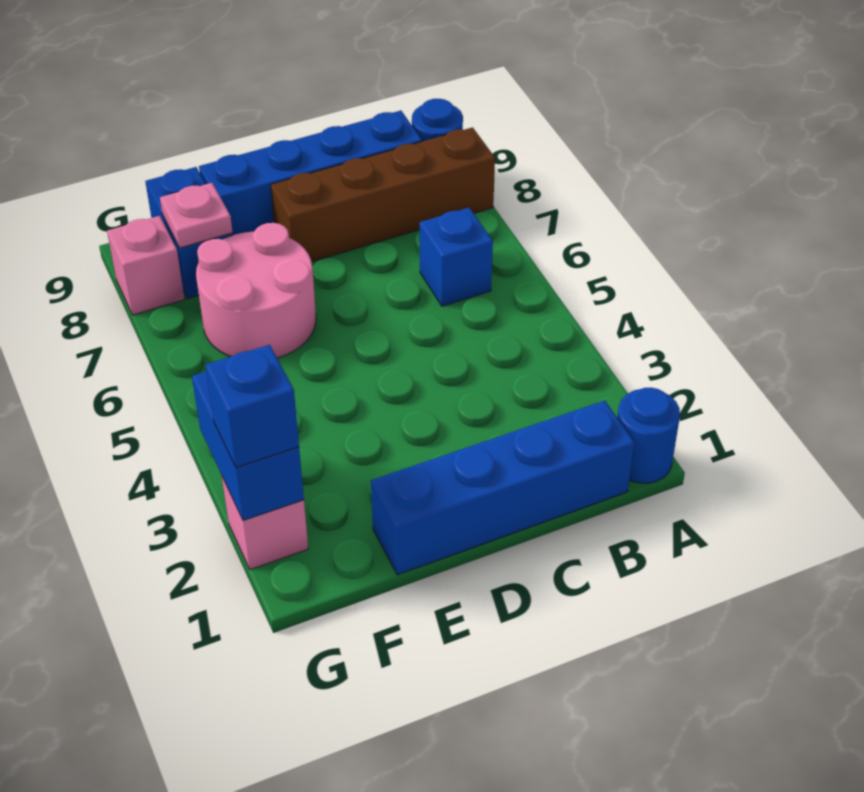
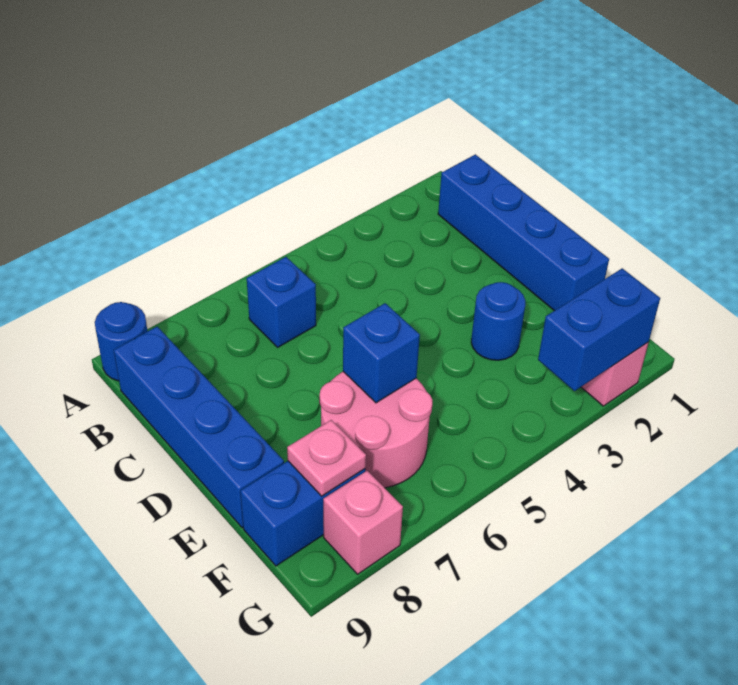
blue round brick A1 level 1 -> blue round brick E3 level 1
brown brick A8:D8 level 1 -> none
blue brick G2 level 3 -> blue brick E6 level 2

